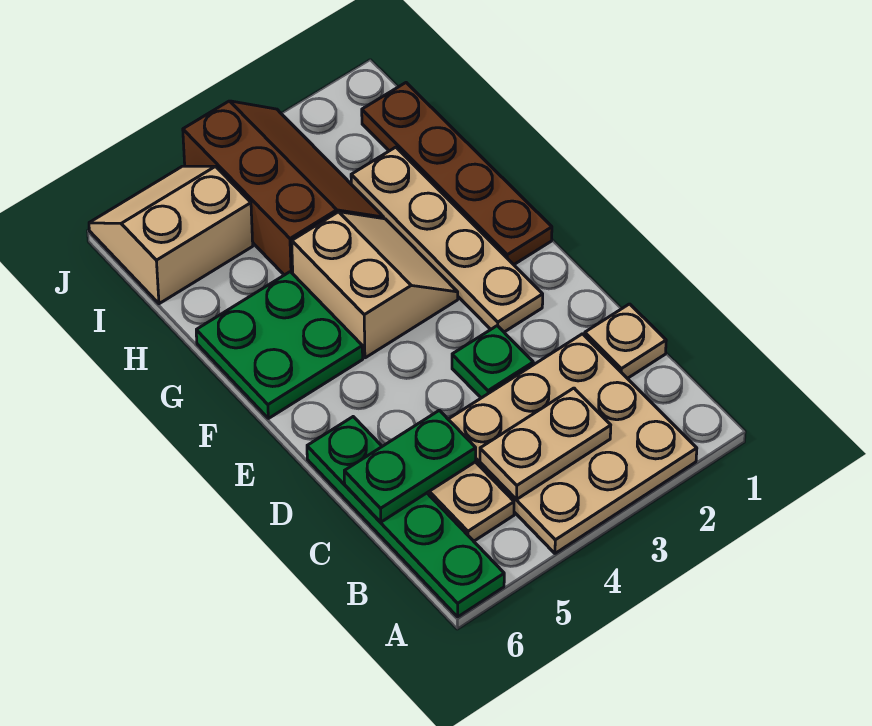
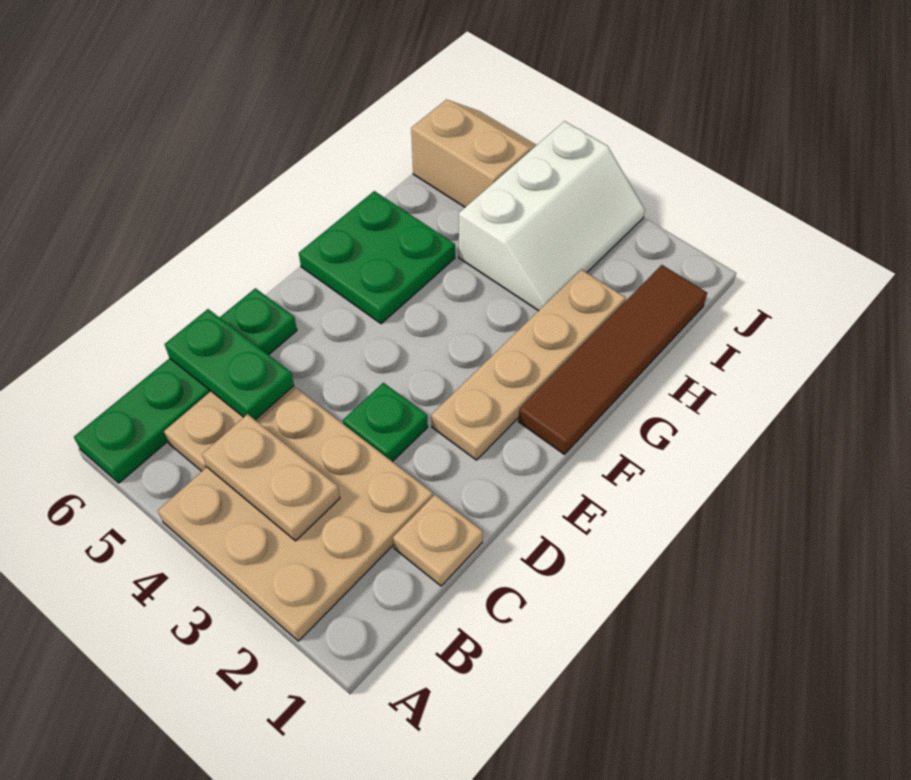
brown plate F1:I1 level 1 -> brown tile F1:I1 level 1
tan slope F3:G4 level 1 top 4 -> none
brown slope H3:J4 level 1 top 4 -> white slope H3:J4 level 1 top 4

